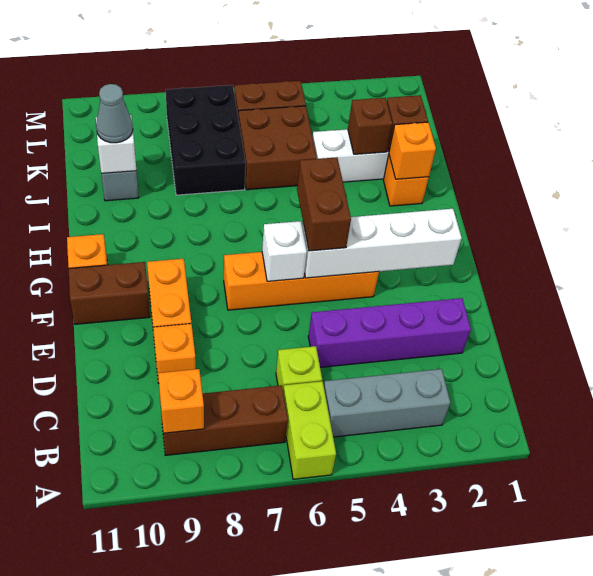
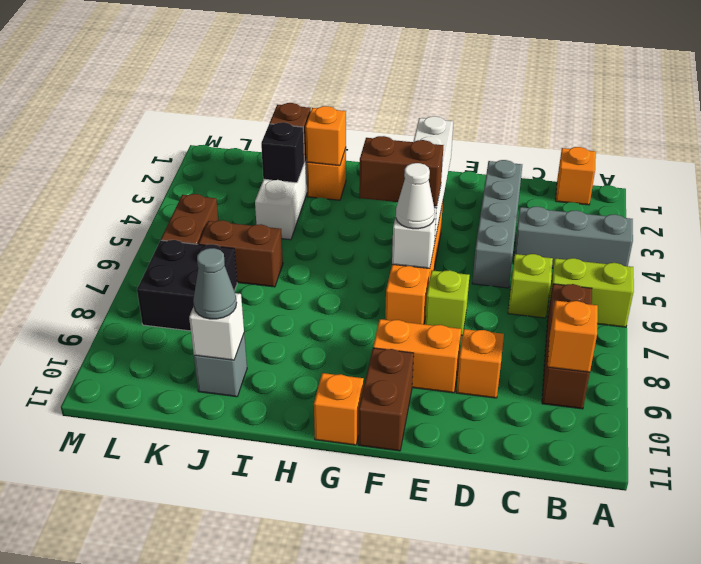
none -> orange brick B1 level 1
grey brick B3:B5 level 1 -> grey brick A4:C4 level 1
purple brick D2:D5 level 1 -> grey brick D2:D5 level 1
none -> lime brick E7 level 1
none -> white cone F6 level 3
brown brick J3 level 2 -> black brick J3 level 2
brown brick J5:K6 level 1 -> brown brick J6:K6 level 1
black brick J7:L8 level 1 -> black brick K7:L8 level 1

